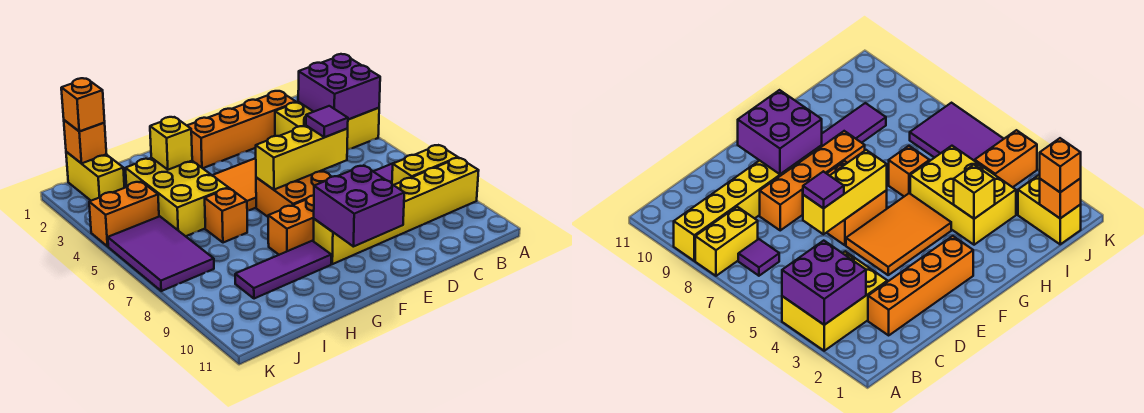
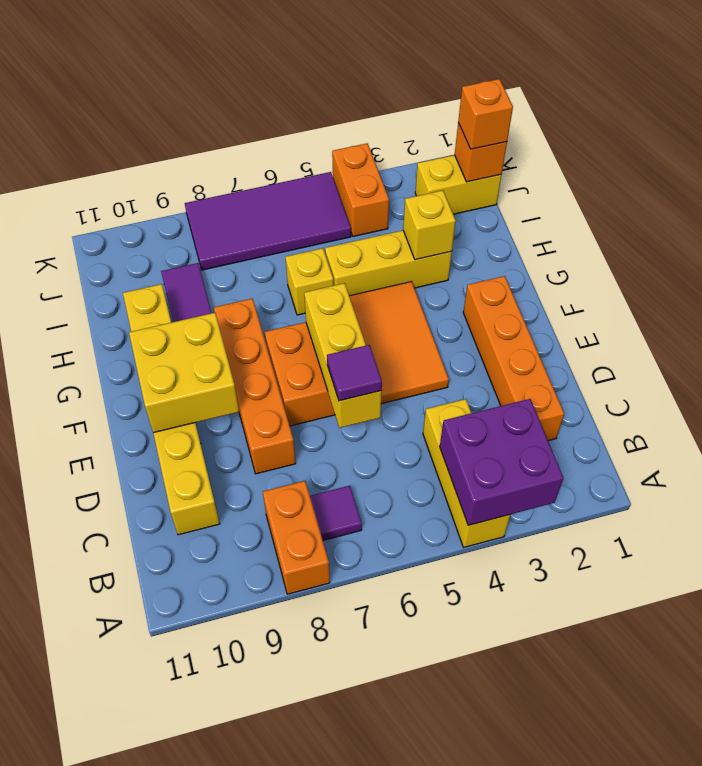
yellow brick A3:C4 level 1 -> yellow brick A4:C4 level 1
yellow brick A8:B8 level 1 -> orange brick A8:B8 level 1
yellow brick A9:F9 level 1 -> yellow brick C10:H10 level 1
purple brick E9:F10 level 2 -> yellow brick E9:F10 level 2
yellow brick H3:I5 level 1 -> yellow brick H3:H5 level 1
orange brick H6 level 1 -> yellow brick H6 level 1
purple tile J5:K7 level 1 -> purple tile J5:K8 level 1

